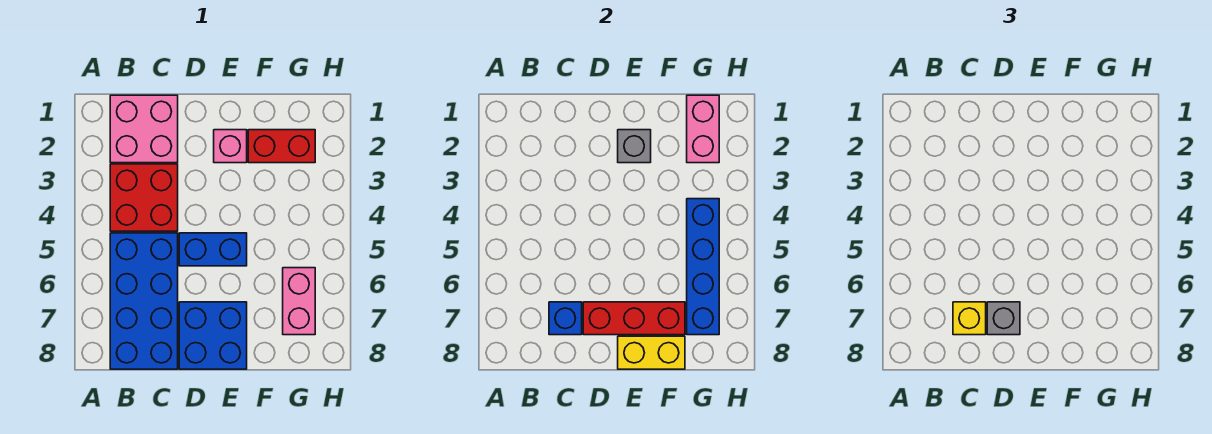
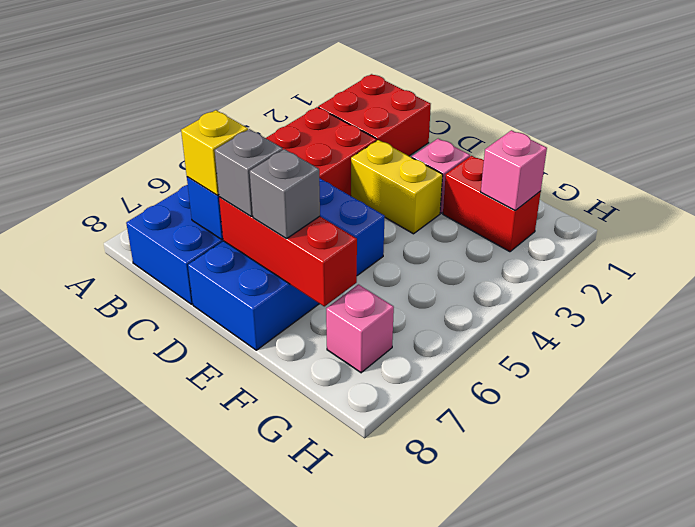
pink brick B1:C2 level 1 -> red brick B1:C2 level 1
grey brick E2 level 2 -> grey brick E7 level 3
yellow brick E8:F8 level 2 -> yellow brick D3:E3 level 1
pink brick G1:G2 level 2 -> pink brick G2 level 2
blue brick G4:G7 level 2 -> none
pink brick G6:G7 level 1 -> pink brick G7 level 1

